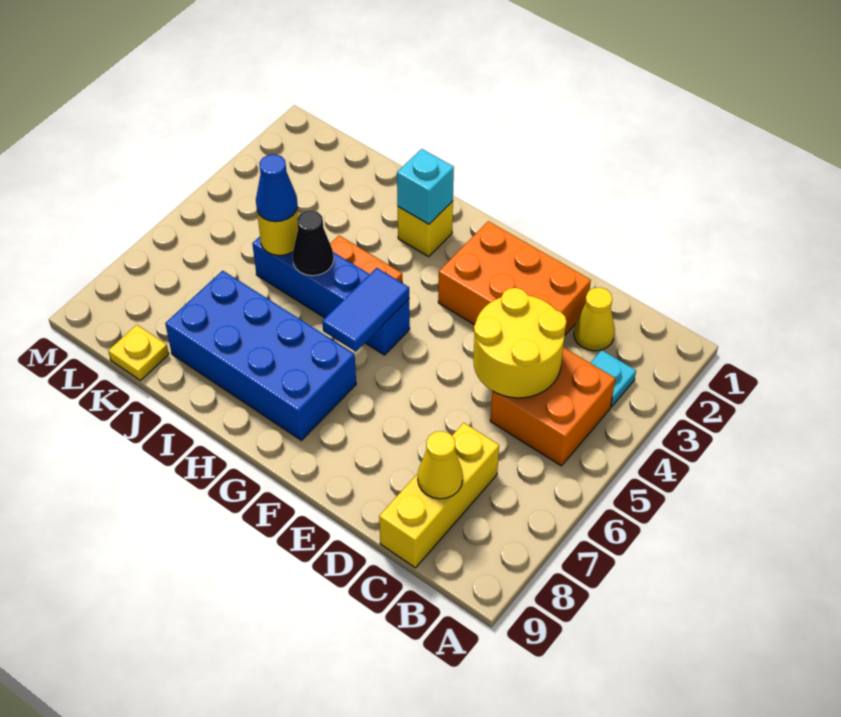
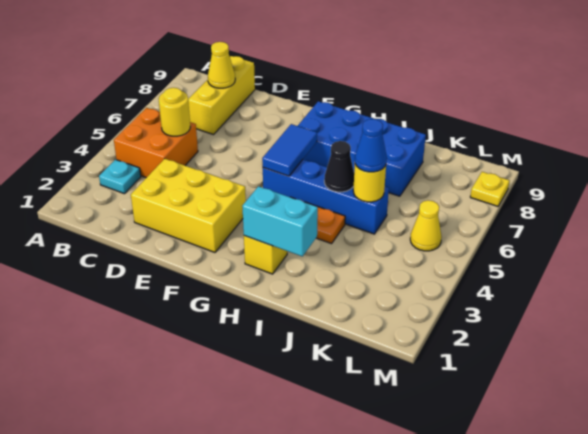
yellow cone C2 level 1 -> yellow cone L5 level 1
yellow round brick C4:D5 level 2 -> yellow round brick C5 level 2
orange brick D2:F3 level 1 -> yellow brick D2:F3 level 1
cyan brick H2 level 2 -> cyan brick H2:I2 level 2
yellow plate K9 level 1 -> yellow plate M8 level 1

